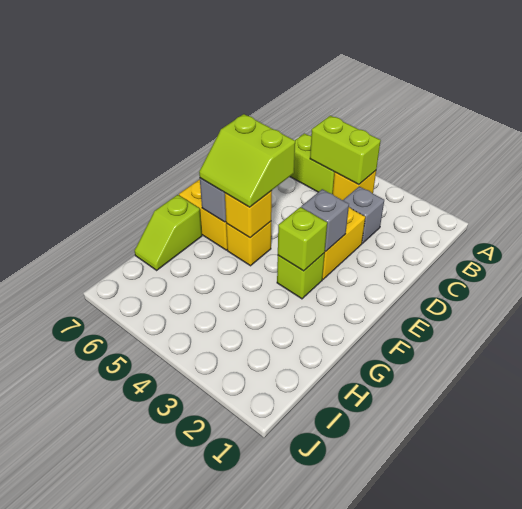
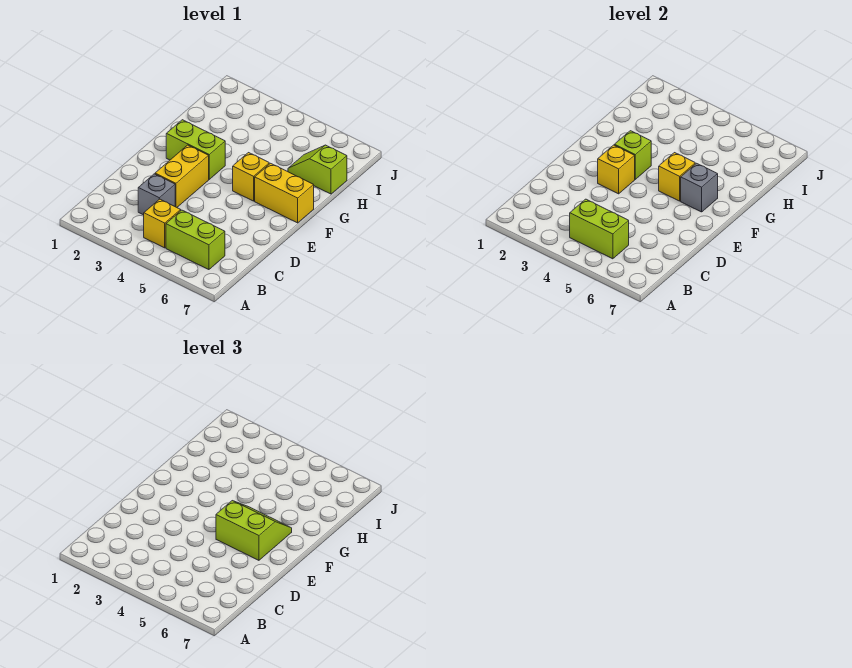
grey brick E3 level 2 -> yellow brick E3 level 2
lime brick F3 level 1 -> lime brick F2:F3 level 1
lime slope G7:H7 level 1 top G -> lime slope H6:H7 level 1 top 7

